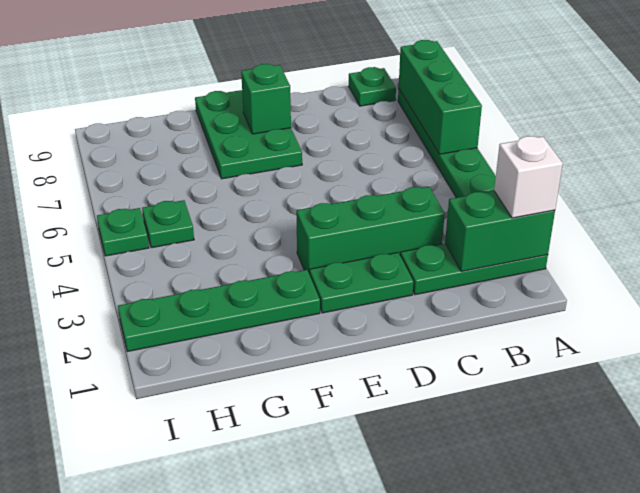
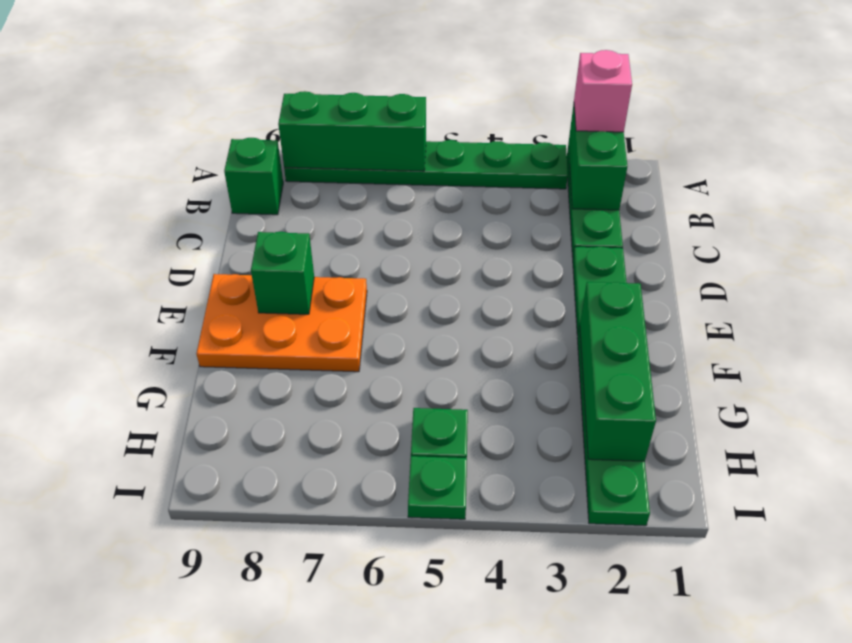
white brick A2 level 3 -> pink brick A2 level 3
green plate B9 level 1 -> green brick B9 level 1
green brick C3:E3 level 1 -> green brick F2:H2 level 2
green plate E7:F9 level 1 -> orange plate E7:F9 level 1

